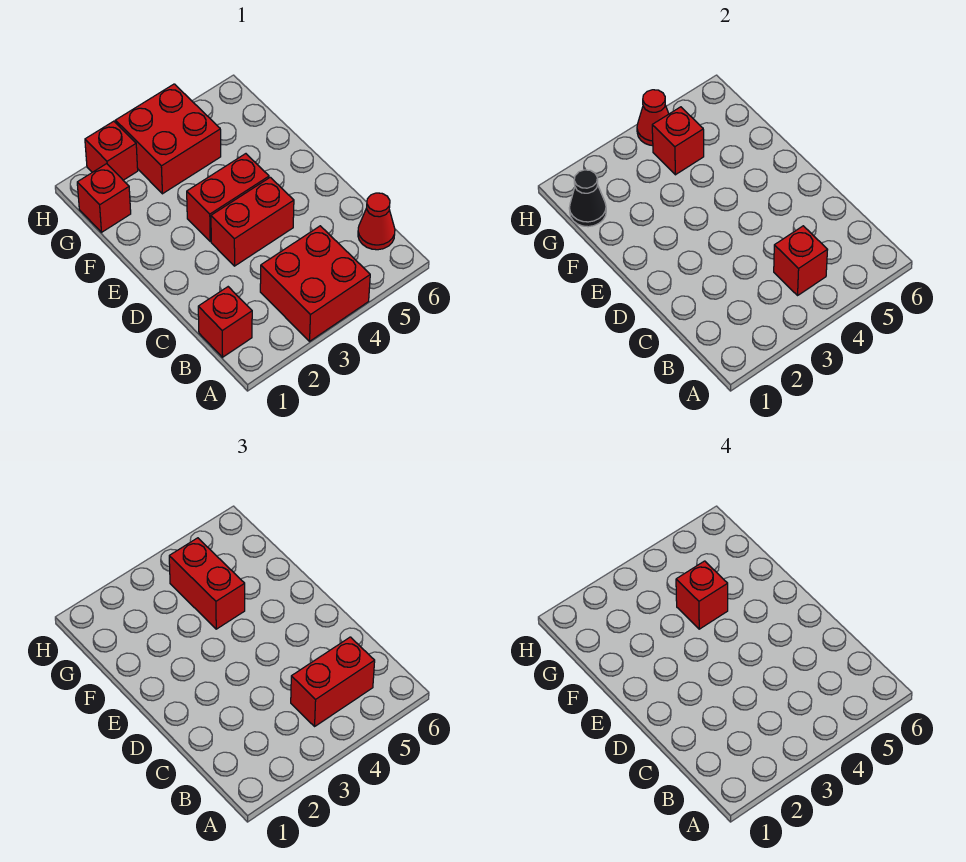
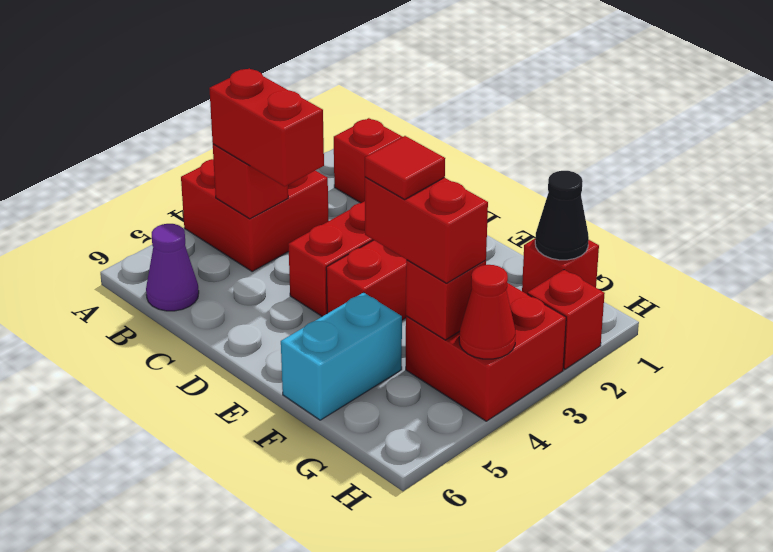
red brick B4:B5 level 3 -> red brick B4:C4 level 3
red cone B6 level 1 -> purple cone B6 level 1
red brick F4 level 4 -> red tile F4 level 4
none -> cyan brick F5:F6 level 1

